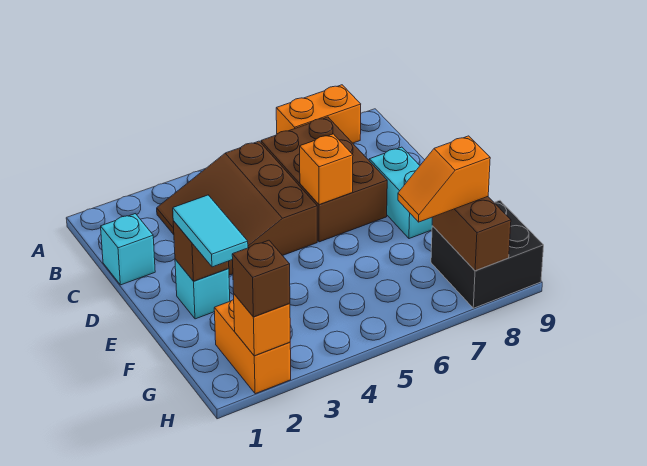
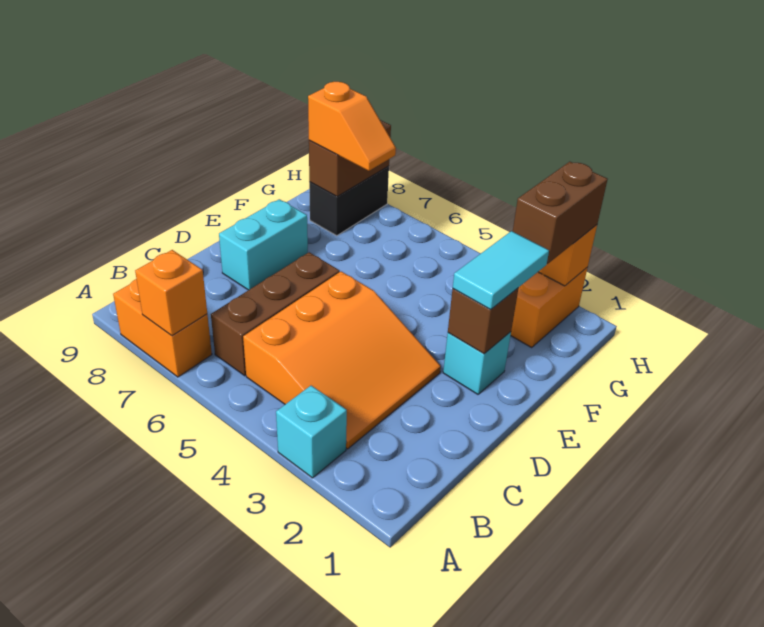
brown slope B3:D5 level 1 top 5 -> orange slope B3:D5 level 1 top 5
brown brick B6:D7 level 1 -> brown brick B6:D6 level 1
cyan brick C1 level 1 -> cyan brick A3 level 1
orange brick D6 level 2 -> orange brick A7 level 2
black brick G8:H9 level 1 -> black brick G8:H8 level 1
brown brick H2 level 3 -> brown brick G2:H2 level 3

